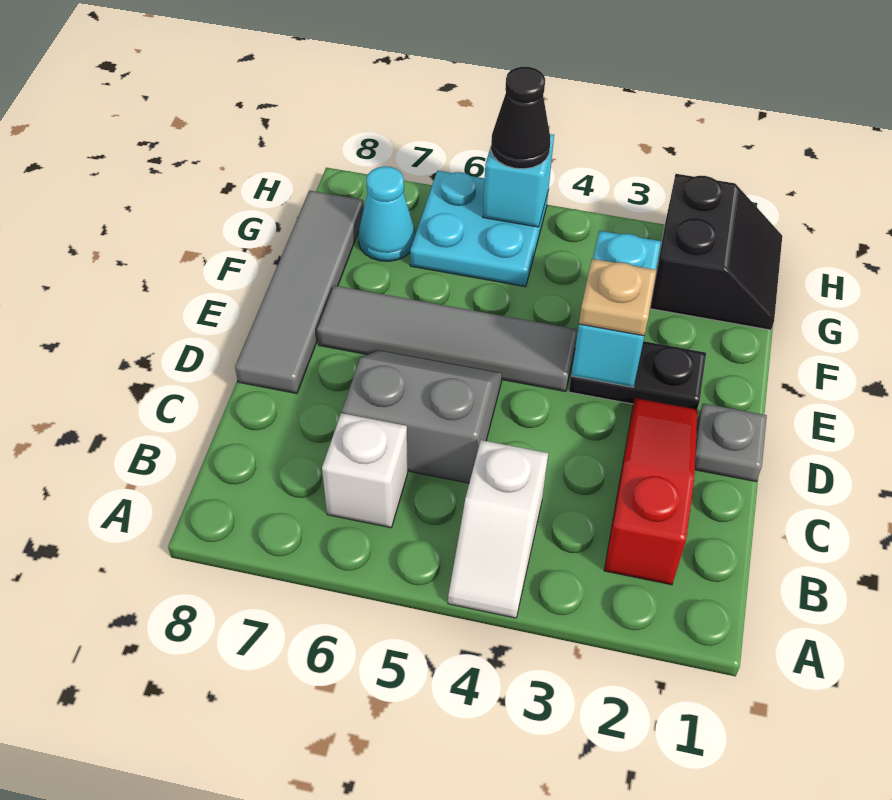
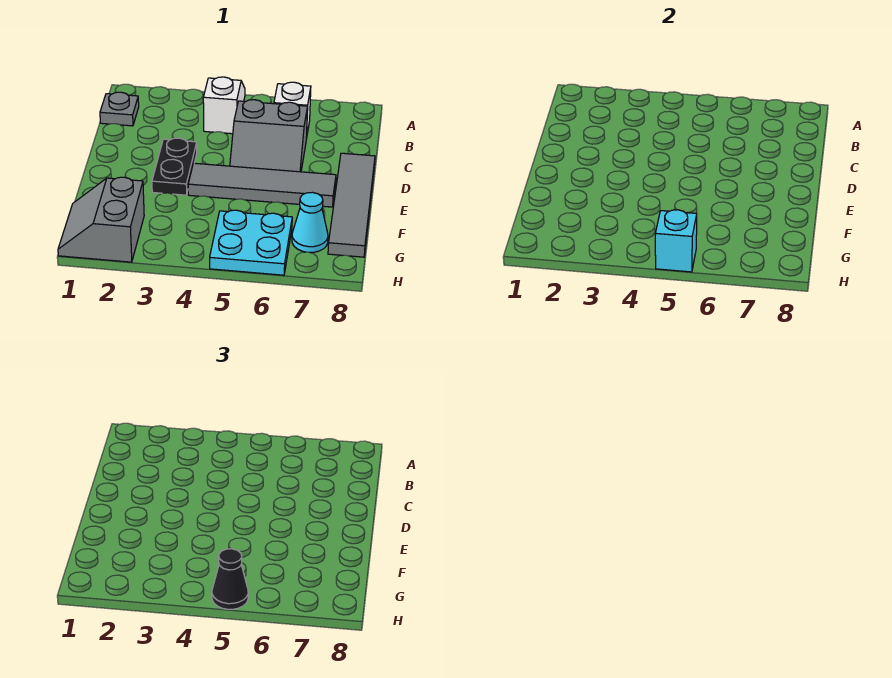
red slope B2:D2 level 1 top B -> none
grey plate D1 level 1 -> grey plate B1 level 1
black plate E2:E3 level 1 -> black plate D3:E3 level 1
cyan brick E3:F3 level 2 -> none
tan plate E3 level 3 -> none
black slope G1:H2 level 1 top 2 -> grey slope G1:H2 level 1 top 2

